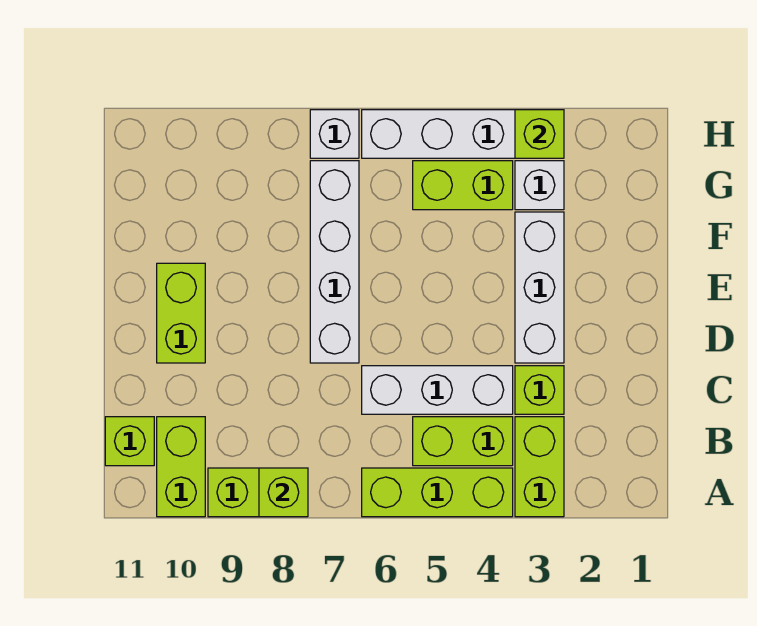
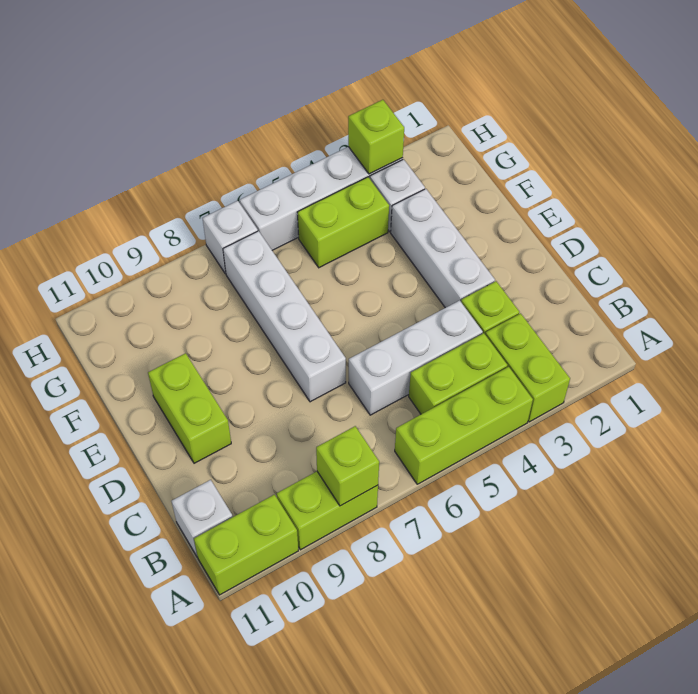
lime brick A10:B10 level 1 -> lime brick A10:A11 level 1
lime brick B11 level 1 -> white brick B11 level 1

